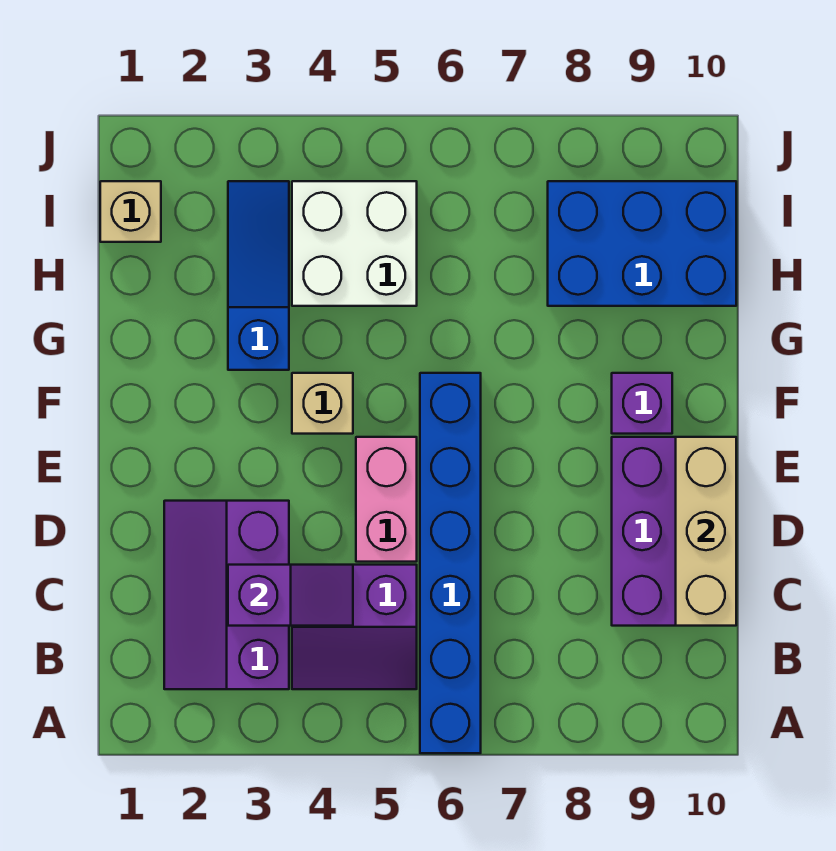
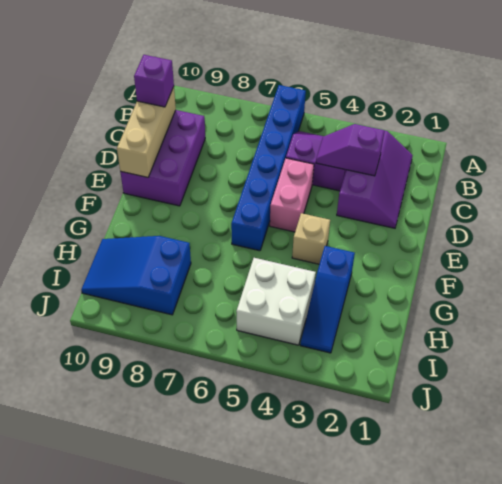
purple brick F9 level 1 -> purple brick C10 level 3
blue brick H8:I10 level 1 -> blue slope H8:I10 level 1 top 8
tan brick I1 level 1 -> none

